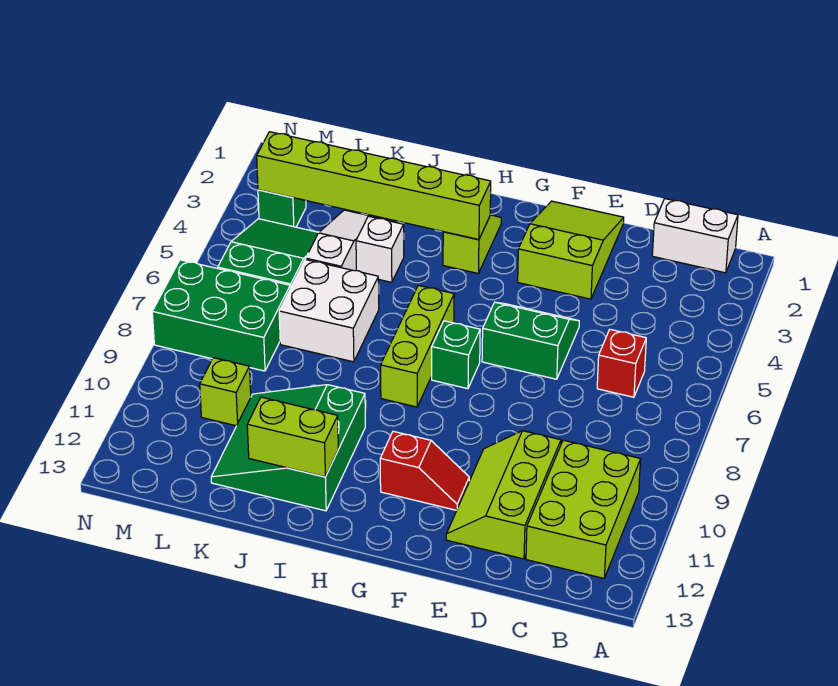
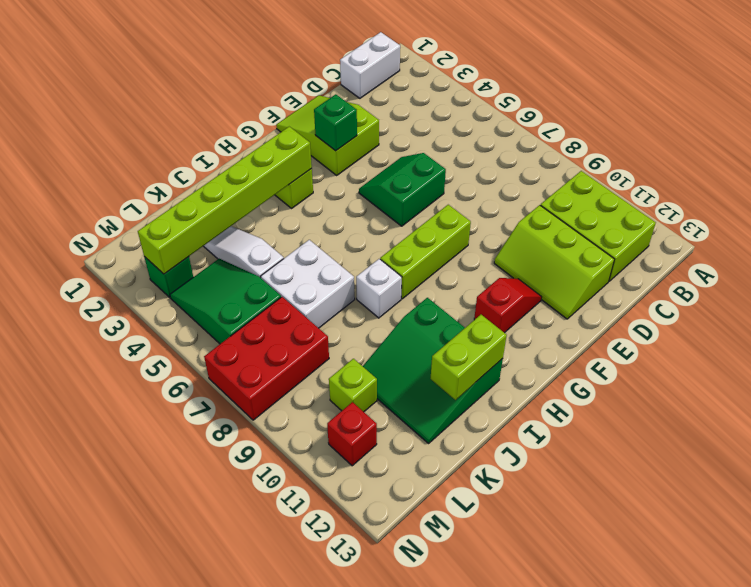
red brick C6 level 1 -> red brick M11 level 1
green brick G7 level 1 -> green brick F3 level 2
lime brick H6:H8 level 1 -> lime brick F8:H8 level 1
white brick J4 level 1 -> white brick I8 level 1
green brick L7:N8 level 1 -> red brick L7:N8 level 1

